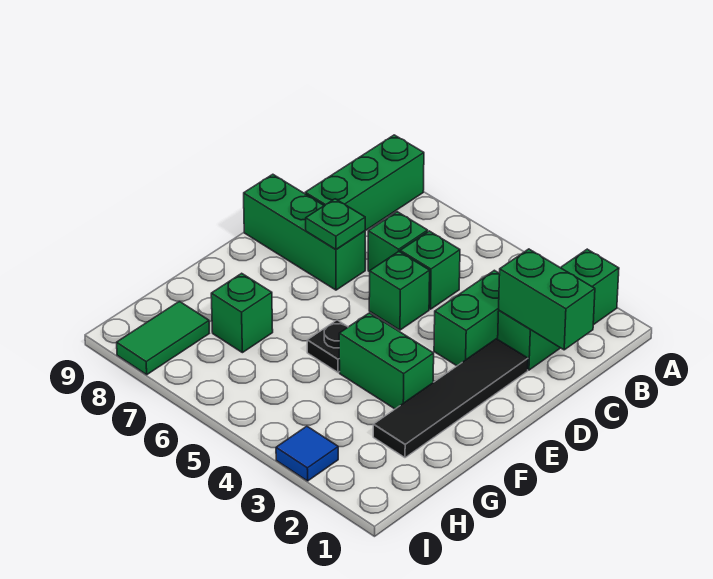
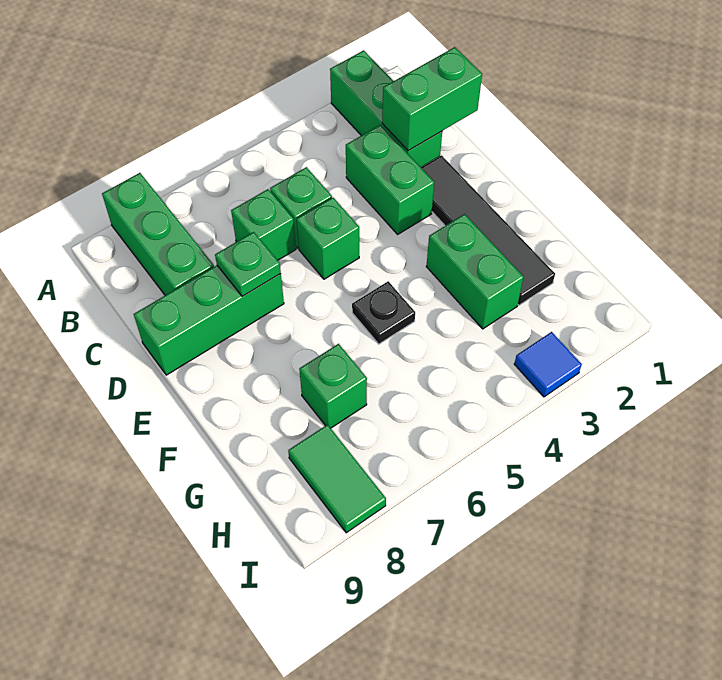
green brick F3:F4 level 1 -> green brick F3:G3 level 1

